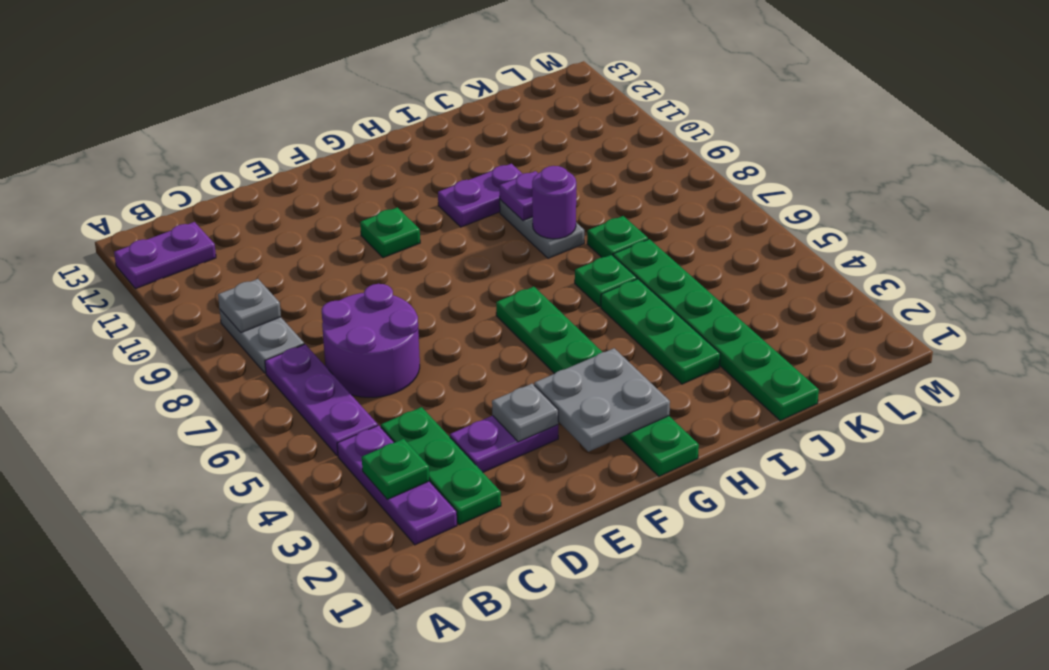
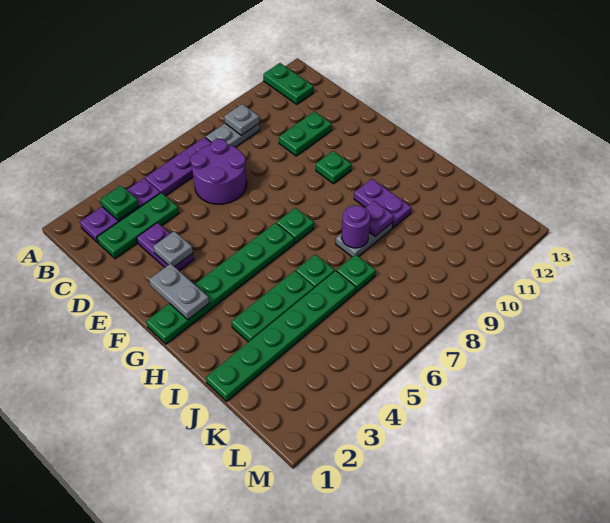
purple plate A12:B12 level 1 -> green plate A12:B12 level 1
none -> green plate D10:D11 level 1
grey plate F2:G3 level 2 -> grey plate F2:G2 level 2
none -> green plate G7 level 1

